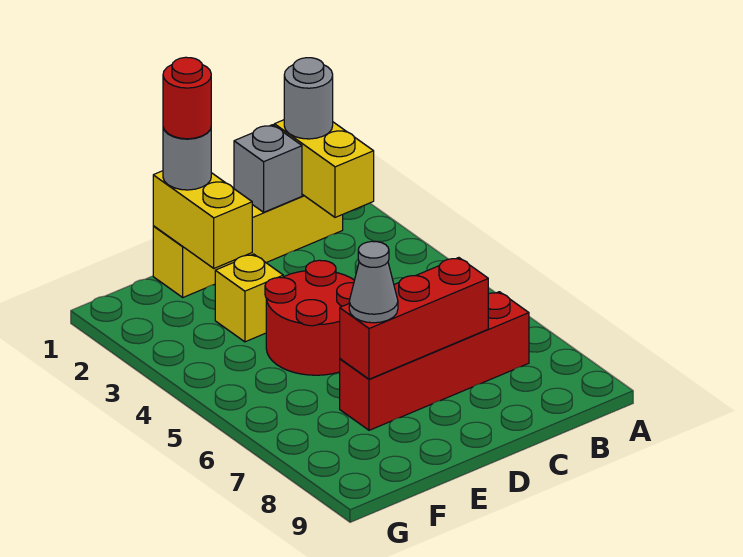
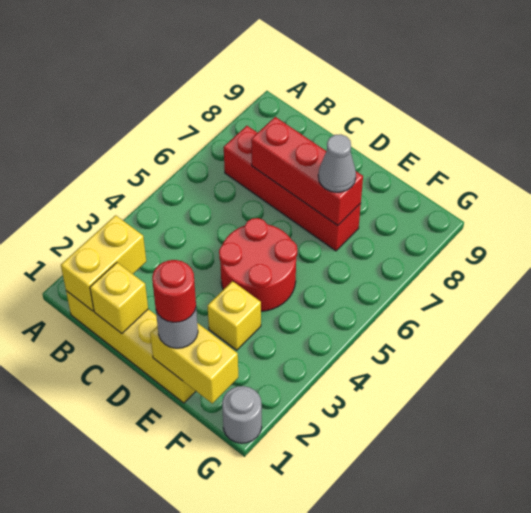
grey round brick B1 level 3 -> grey round brick G1 level 1
grey brick C1 level 2 -> yellow brick C1 level 2
yellow brick E1:E2 level 2 -> yellow brick E1:F1 level 2

